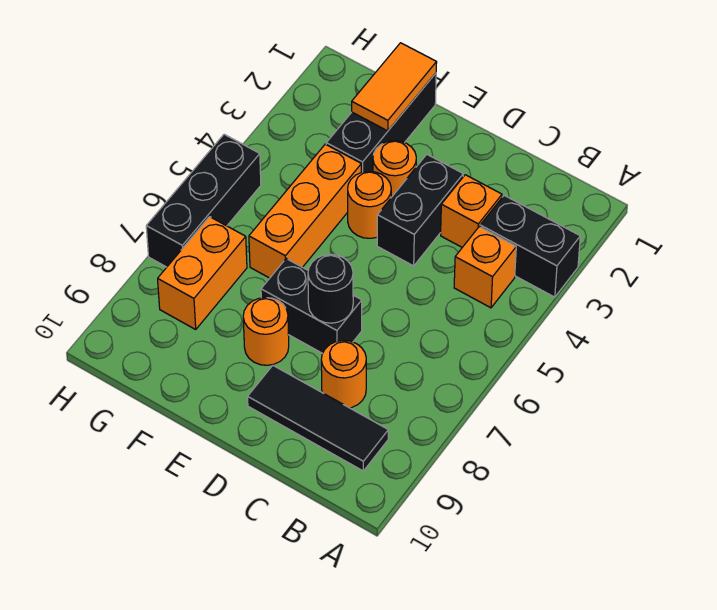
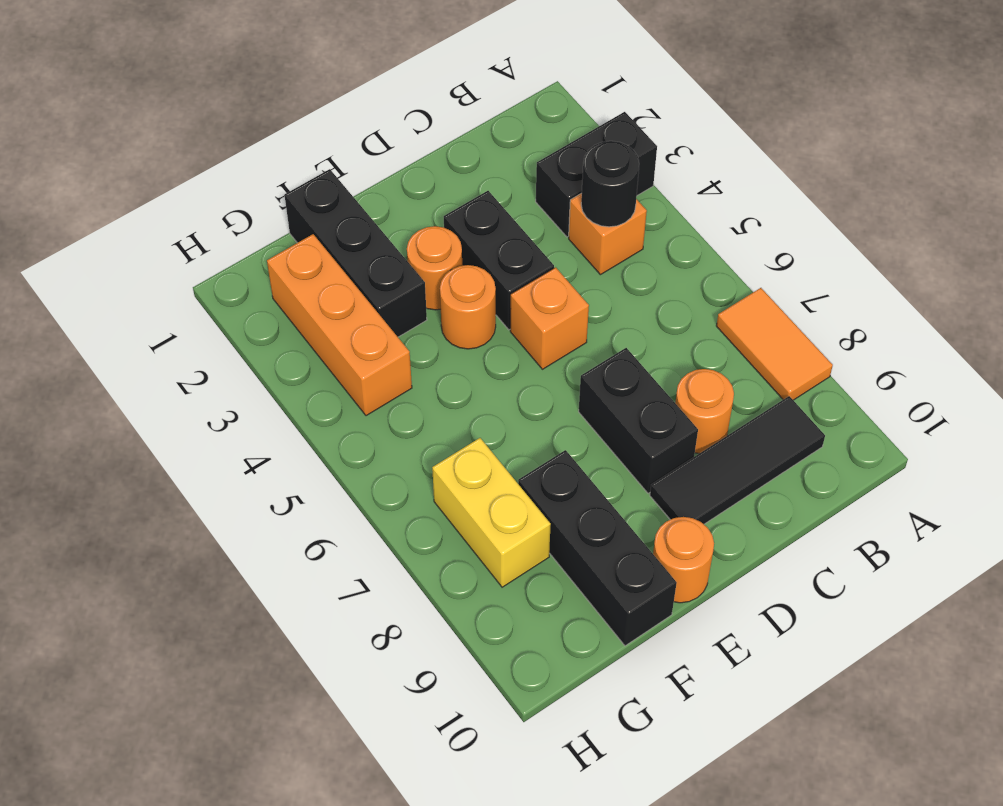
orange brick C3 level 1 -> orange brick D5 level 1
black brick D7:E7 level 1 -> black brick D7:D8 level 1
black round brick D7 level 2 -> black round brick B4 level 2
orange round brick E8 level 1 -> orange round brick E10 level 1
orange tile F1:F2 level 2 -> orange tile A7:A8 level 1
orange brick F4:F6 level 1 -> orange brick G2:G4 level 1
orange brick G7:G8 level 1 -> yellow brick G7:G8 level 1
black brick H5:H7 level 1 -> black brick F8:F10 level 1

